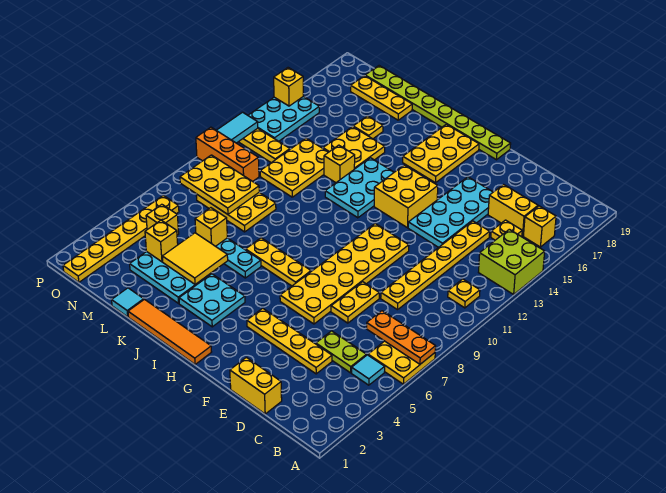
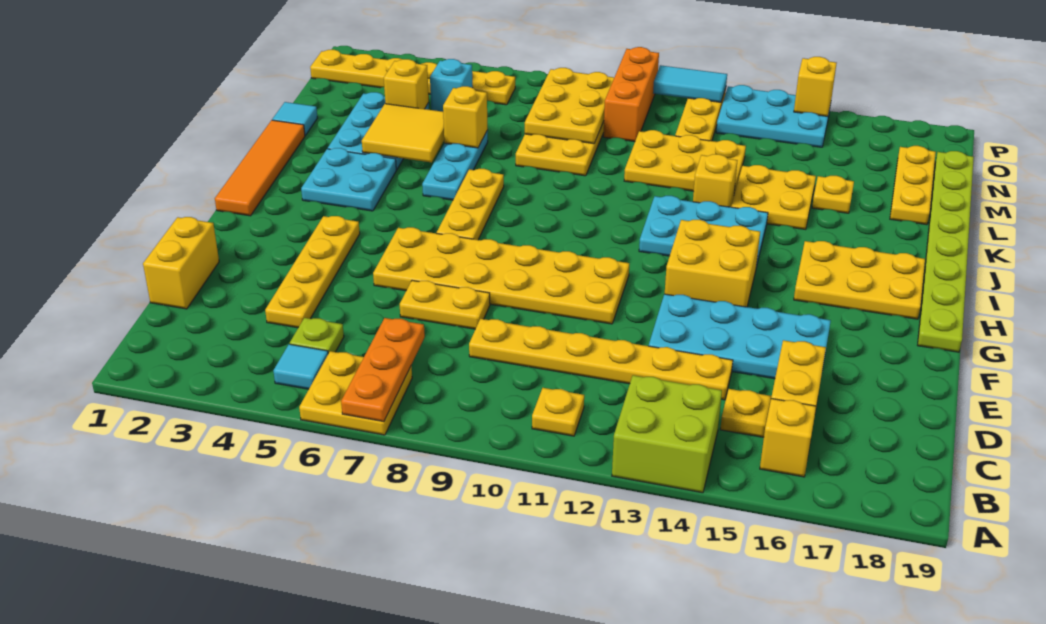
lime plate C5:D5 level 1 -> lime plate C5 level 1
yellow brick N5 level 1 -> cyan brick N5 level 1

